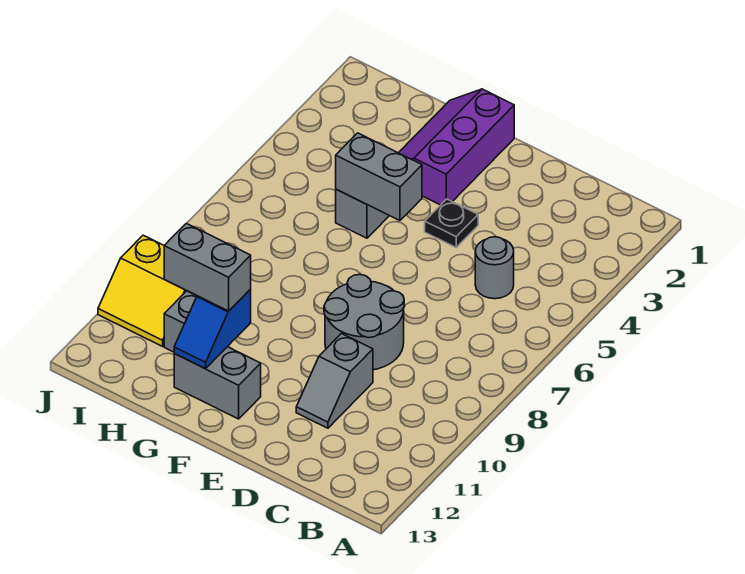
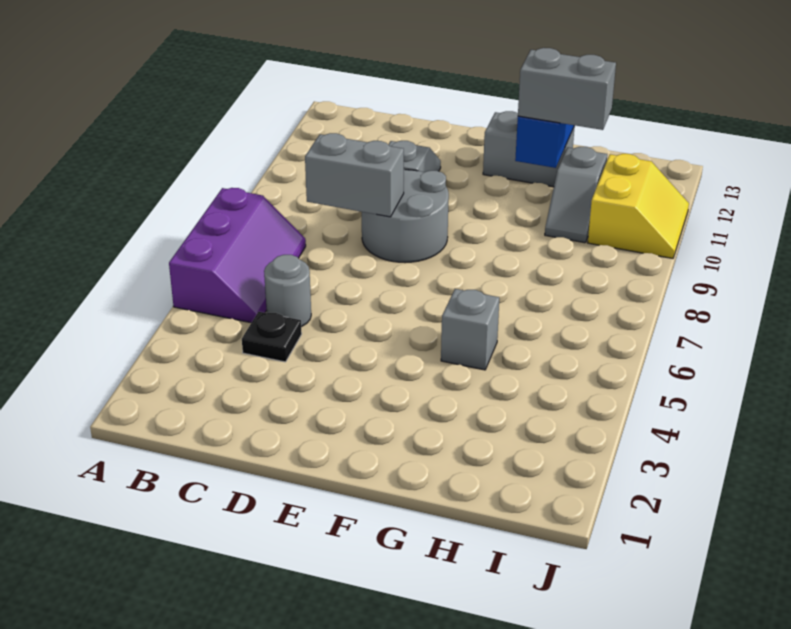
black plate E4 level 1 -> black plate C4 level 1
purple slope F1:G3 level 1 top F -> purple slope A5:B7 level 1 top A
grey brick F5:G5 level 2 -> grey brick C8:D8 level 2
yellow slope I10:J11 level 1 top 10 -> yellow slope I10:J11 level 1 top I

